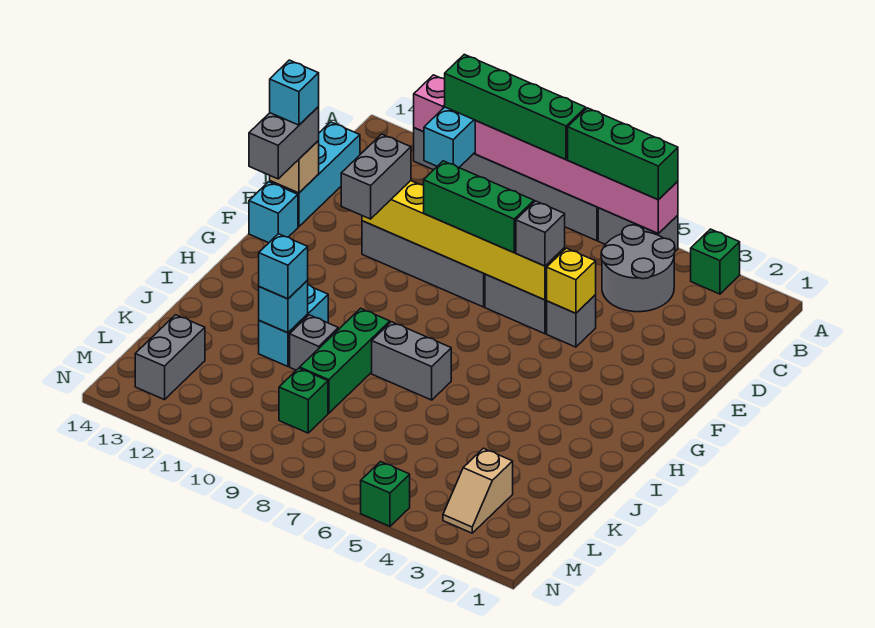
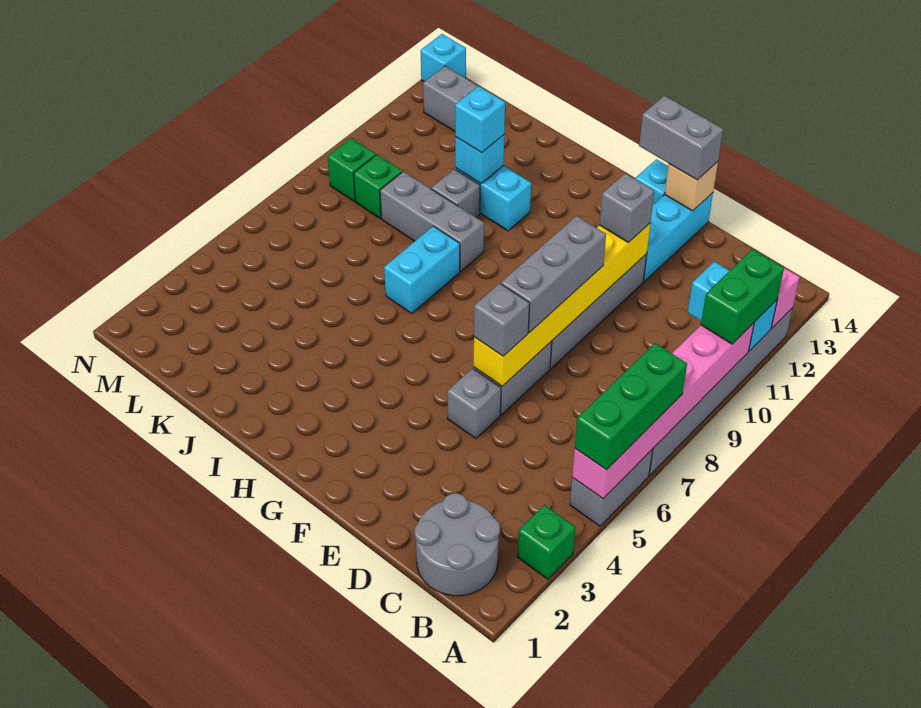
green brick A8:A11 level 3 -> green brick A10:A11 level 3
grey round brick B4:C5 level 1 -> grey round brick B1:C2 level 1
cyan brick C14:E14 level 1 -> cyan brick E12:E14 level 1
yellow brick E5 level 2 -> none
green brick E7:E9 level 3 -> grey brick E7:E9 level 3
grey brick E11:F11 level 3 -> grey brick E11 level 3
cyan brick E14 level 4 -> cyan brick N14 level 1
grey brick I7:I8 level 1 -> cyan brick I7:I8 level 1
green brick I9:K9 level 1 -> grey brick I9:K9 level 1
tan slope L3:M3 level 1 top L -> none
green brick N5 level 1 -> green brick M9 level 1

